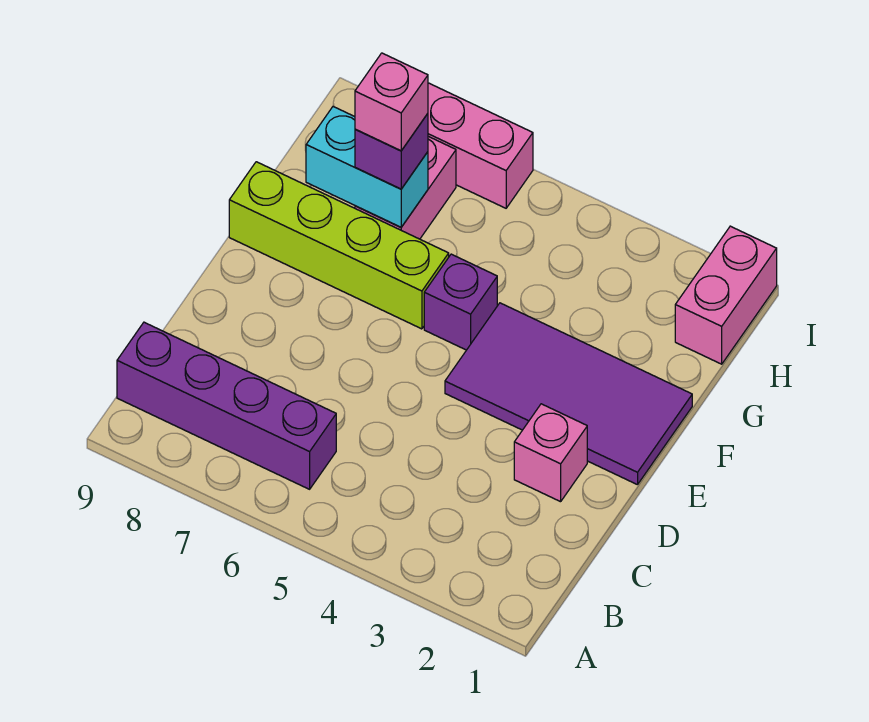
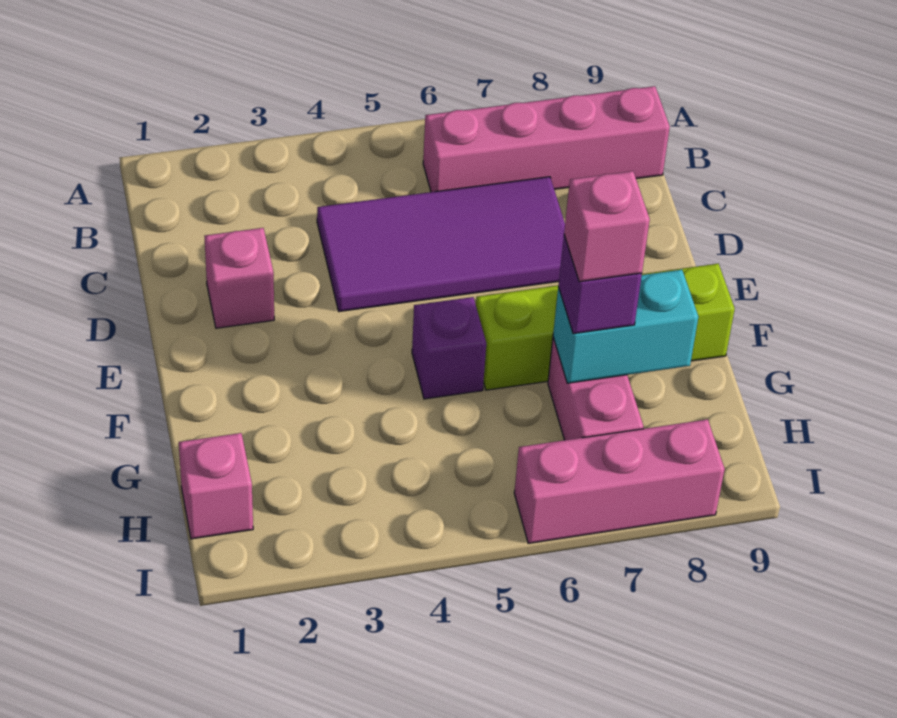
purple brick B6:B9 level 1 -> pink brick B6:B9 level 1
purple tile E1:F4 level 1 -> purple tile C4:D7 level 1
pink brick H1:I1 level 1 -> pink brick H1 level 1

